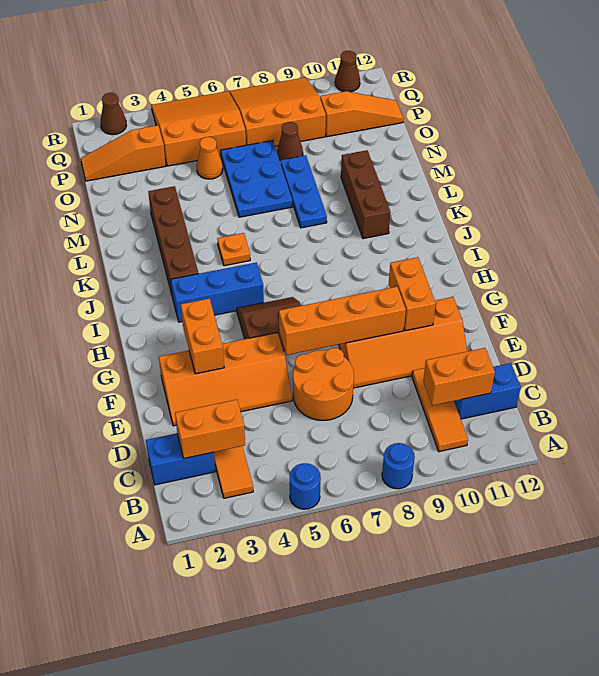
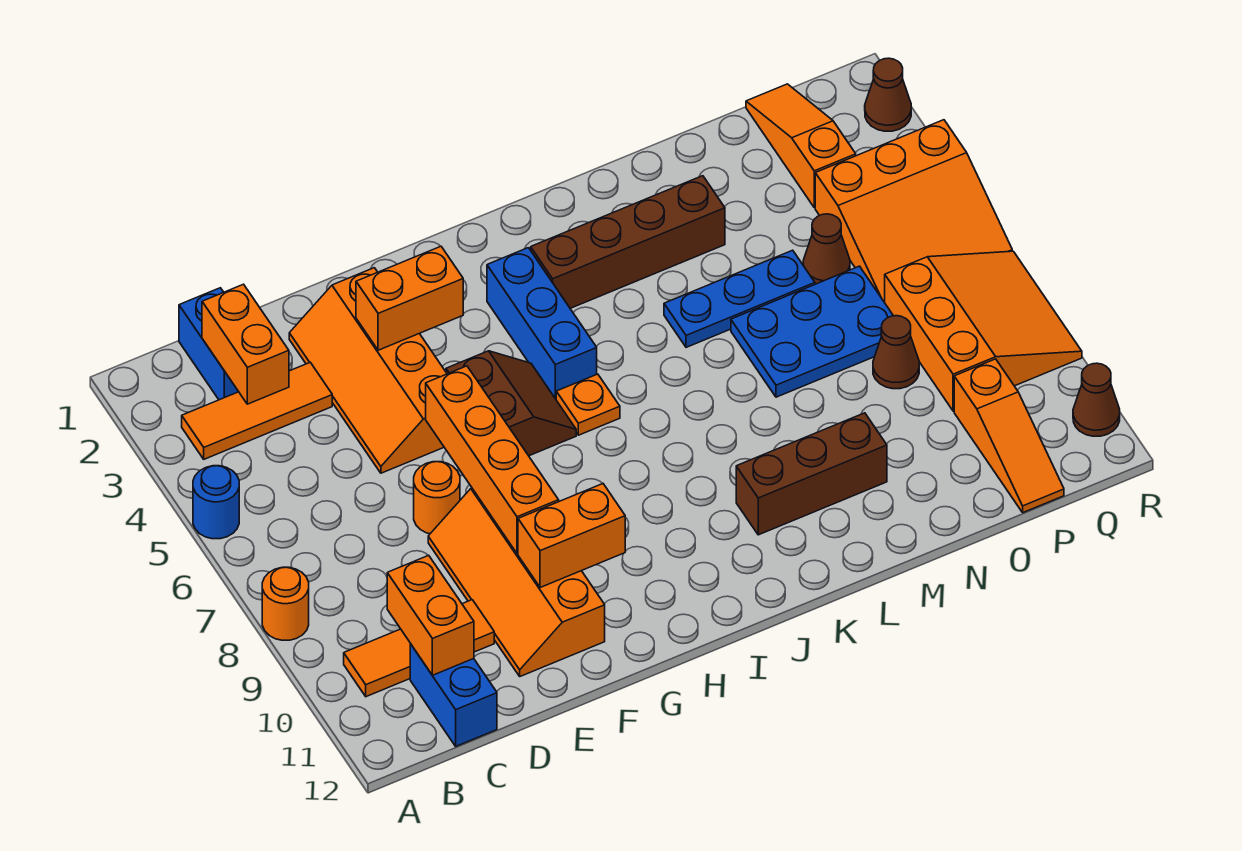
blue round brick A8 level 1 -> orange round brick A8 level 1
orange round brick D6:E7 level 1 -> orange round brick E7 level 1
orange plate K5 level 1 -> orange plate I6 level 1
blue plate L8:N8 level 1 -> blue plate L5:N5 level 1
orange cone O5 level 1 -> brown cone O5 level 1
orange slope P4:R6 level 1 top P -> orange slope P4:R6 level 1 top 4

